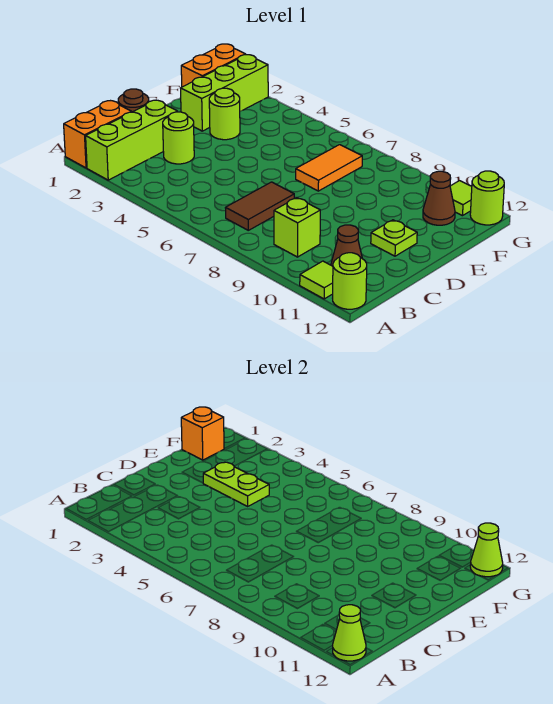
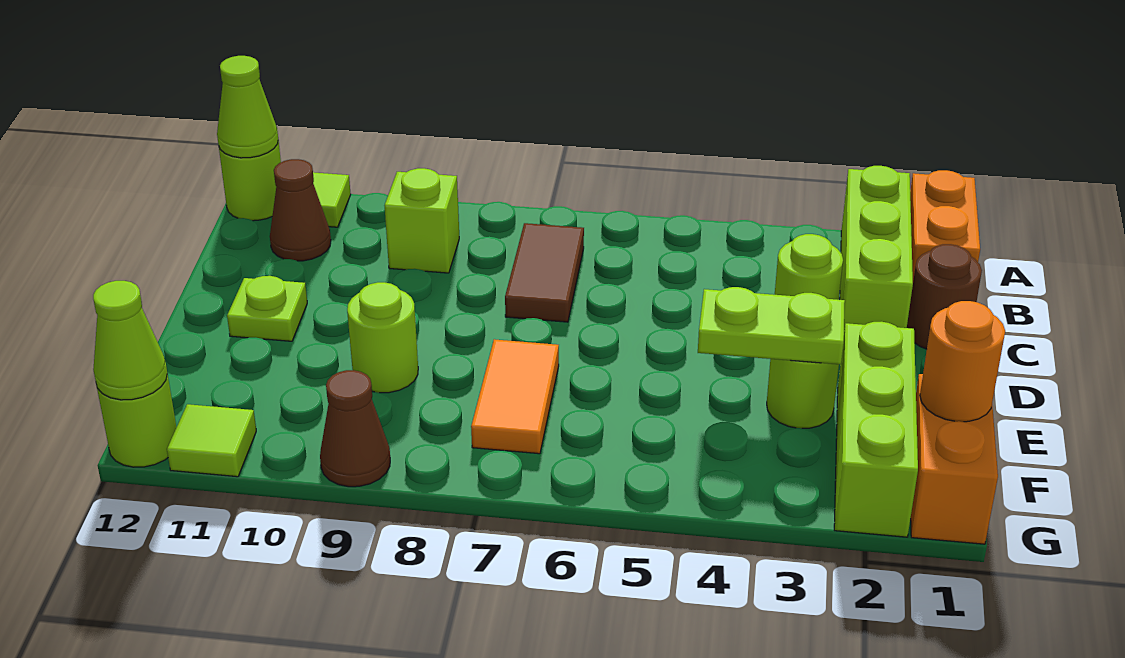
none -> lime round brick E9 level 1
orange brick F1 level 2 -> orange round brick F1 level 2
brown cone F11 level 1 -> brown cone G9 level 1

